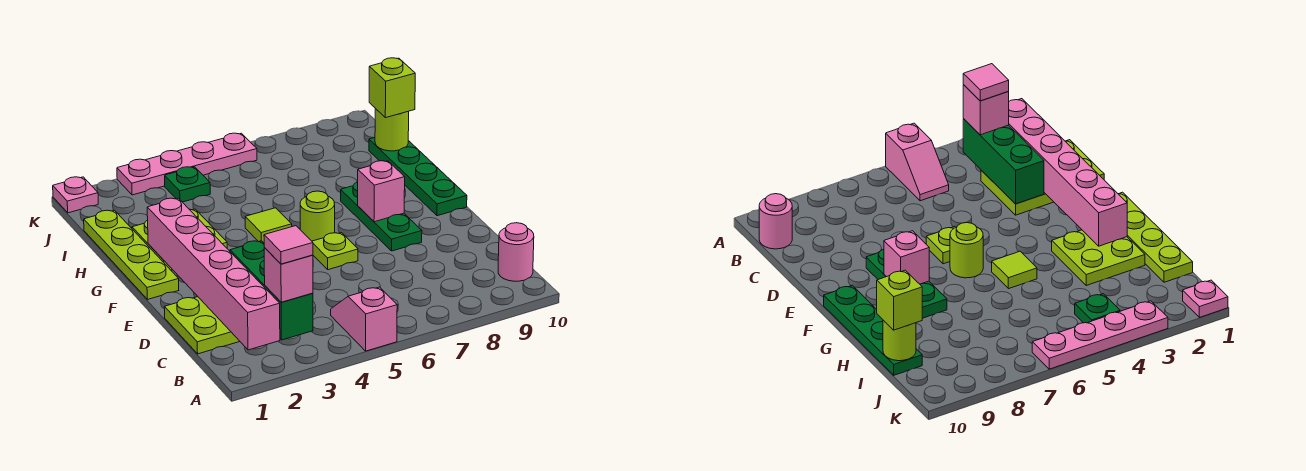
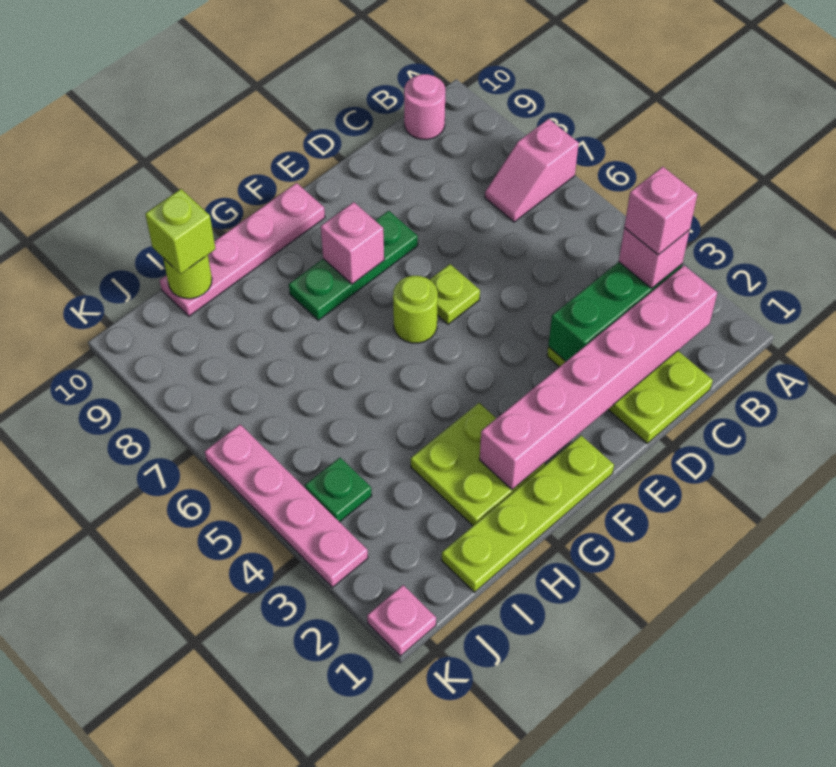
pink slope A5:B5 level 1 top A -> pink slope A7:B7 level 1 top A
pink tile B3 level 4 -> pink brick B3 level 4
green plate F10:I10 level 1 -> pink plate F10:I10 level 1
lime tile G5 level 1 -> none

